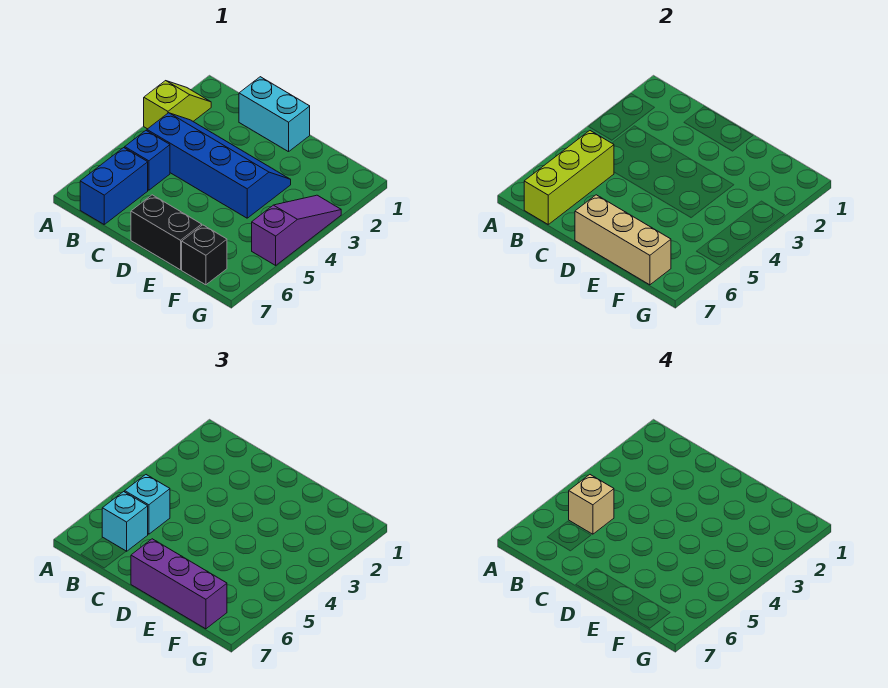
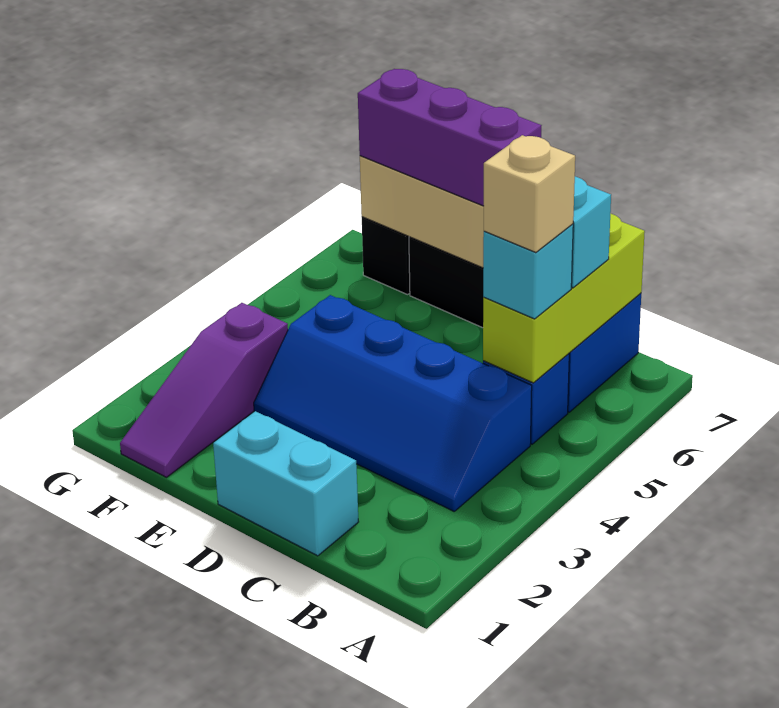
lime slope A2:A3 level 1 top 3 -> none
purple slope G3:G5 level 1 top 5 -> purple slope F1:F3 level 1 top 3

